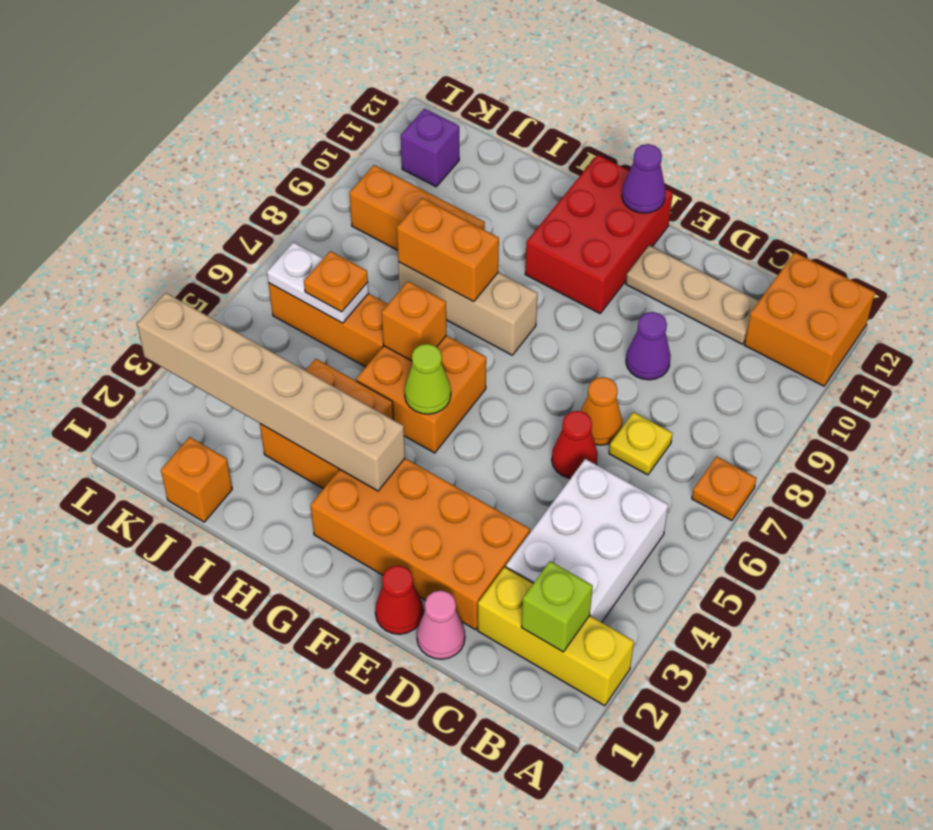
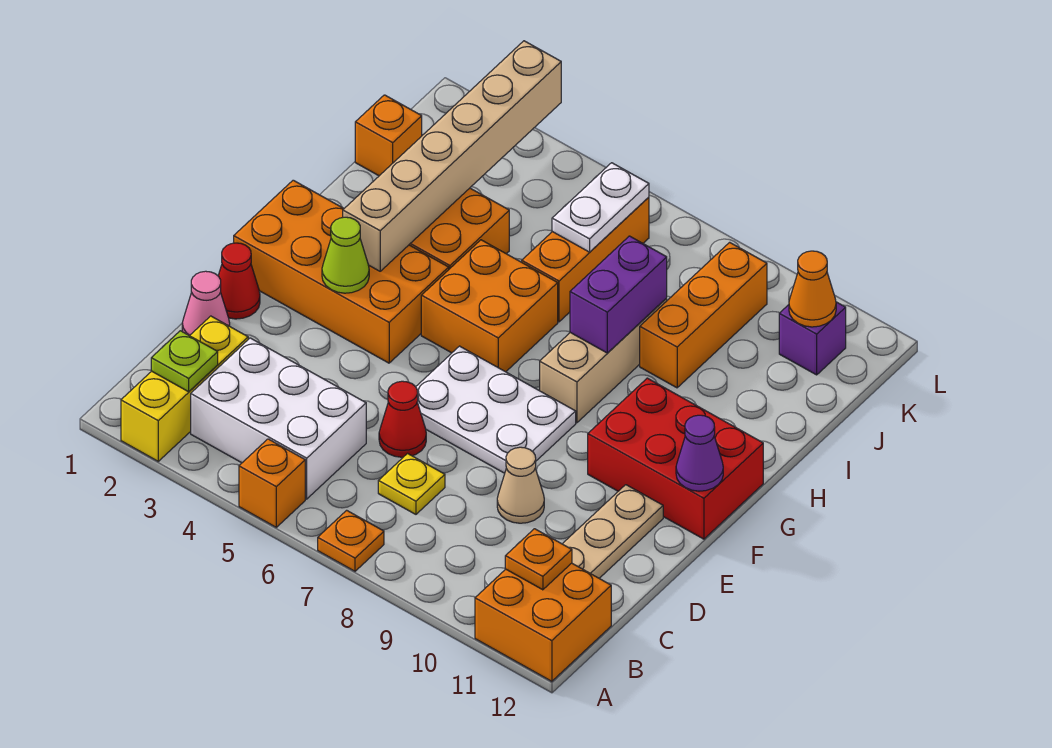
lime brick B2 level 2 -> lime plate B2 level 2
orange brick D2:G3 level 1 -> orange brick F1:G4 level 1
orange cone D7 level 1 -> orange cone K11 level 2
purple cone D9 level 1 -> tan cone D9 level 1
none -> white plate E6:F8 level 1
lime cone G5 level 2 -> lime cone F3 level 2
orange brick H6 level 2 -> orange brick A5 level 1
orange brick H8:I8 level 2 -> purple brick H8:I8 level 2
orange plate J6 level 3 -> orange plate B11 level 2

